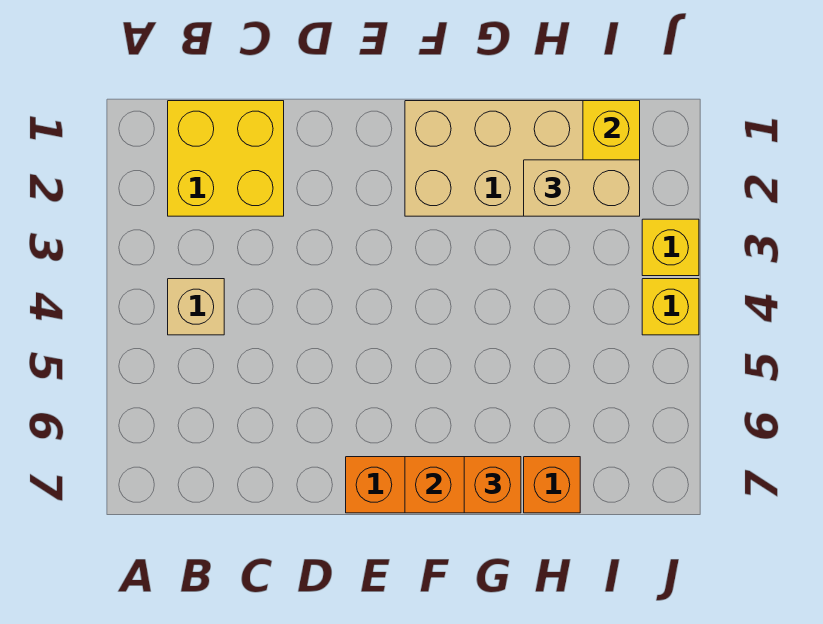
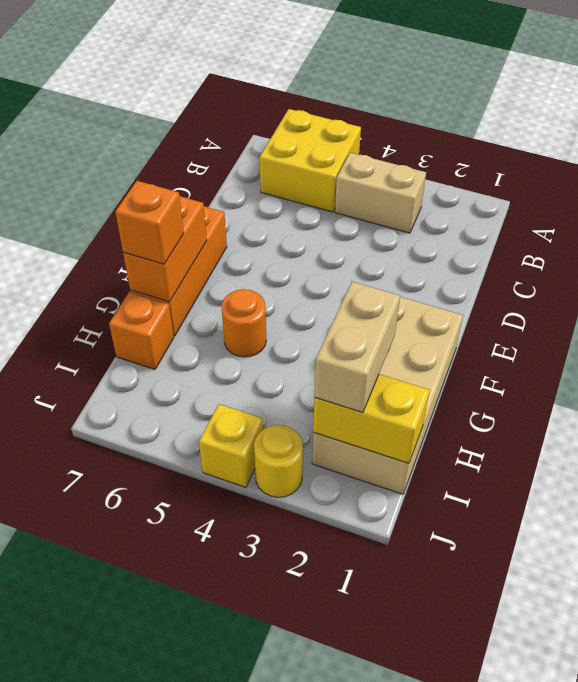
yellow brick B1:C2 level 1 -> yellow brick A5:B6 level 1
tan brick B4 level 1 -> tan brick B3:B4 level 1
none -> orange round brick G5 level 1
yellow brick J3 level 1 -> yellow round brick J3 level 1

